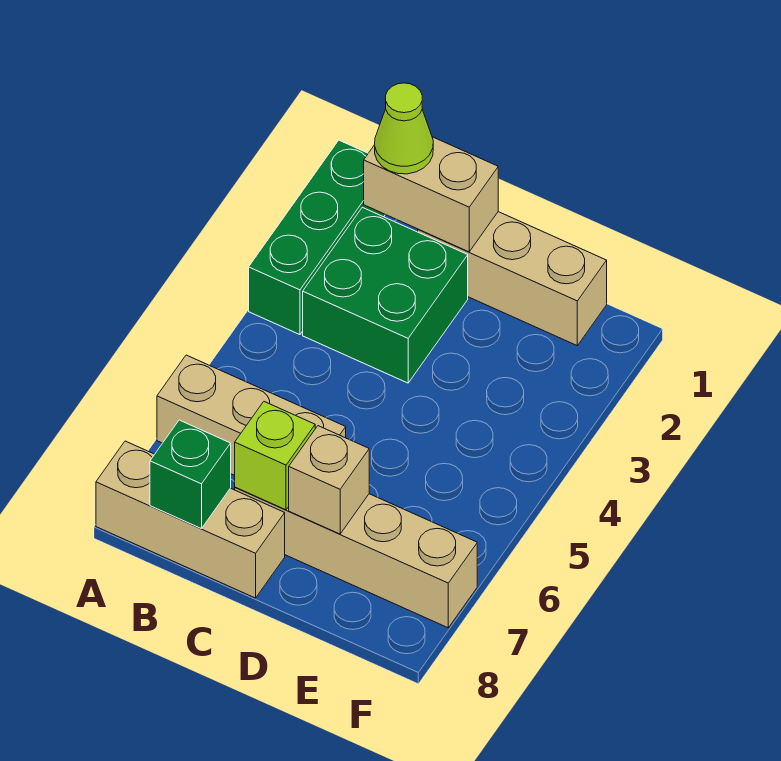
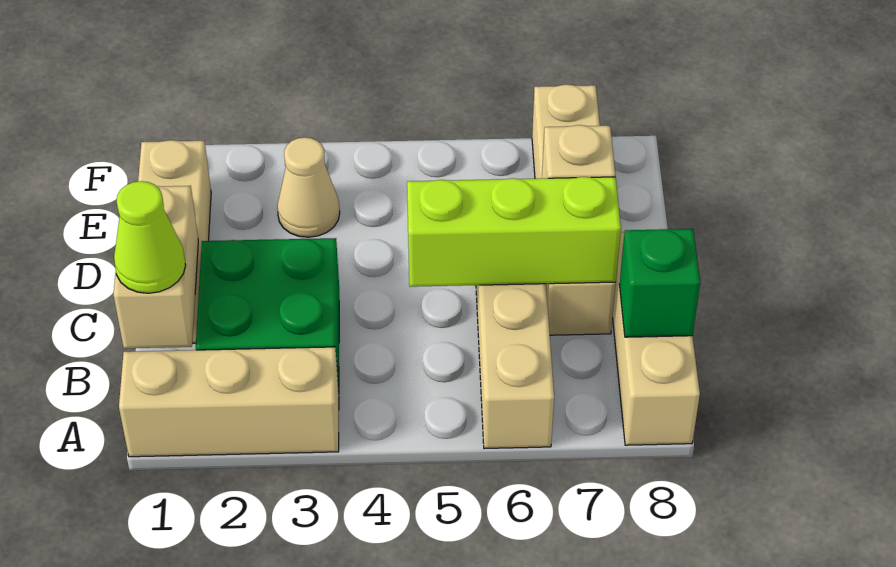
green brick A1:A3 level 1 -> tan brick A1:A3 level 1
lime brick C7 level 2 -> lime brick C5:C7 level 2
none -> tan cone E3 level 1

